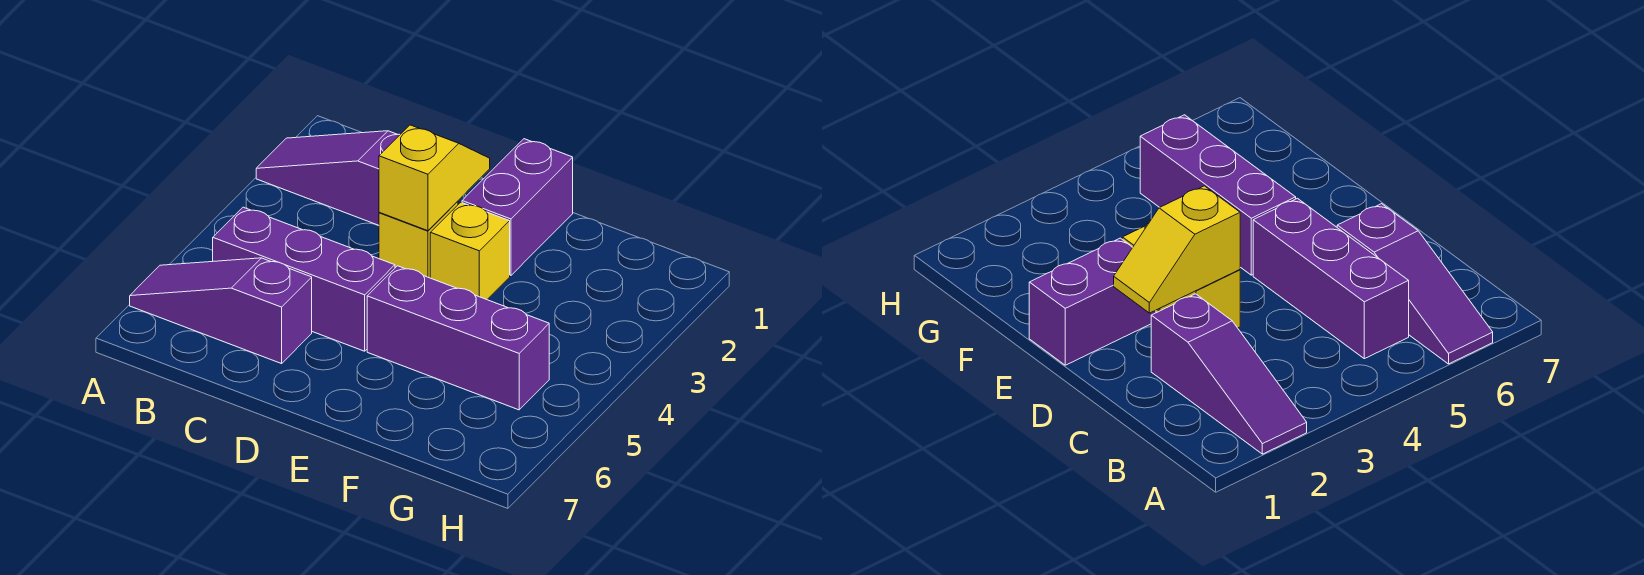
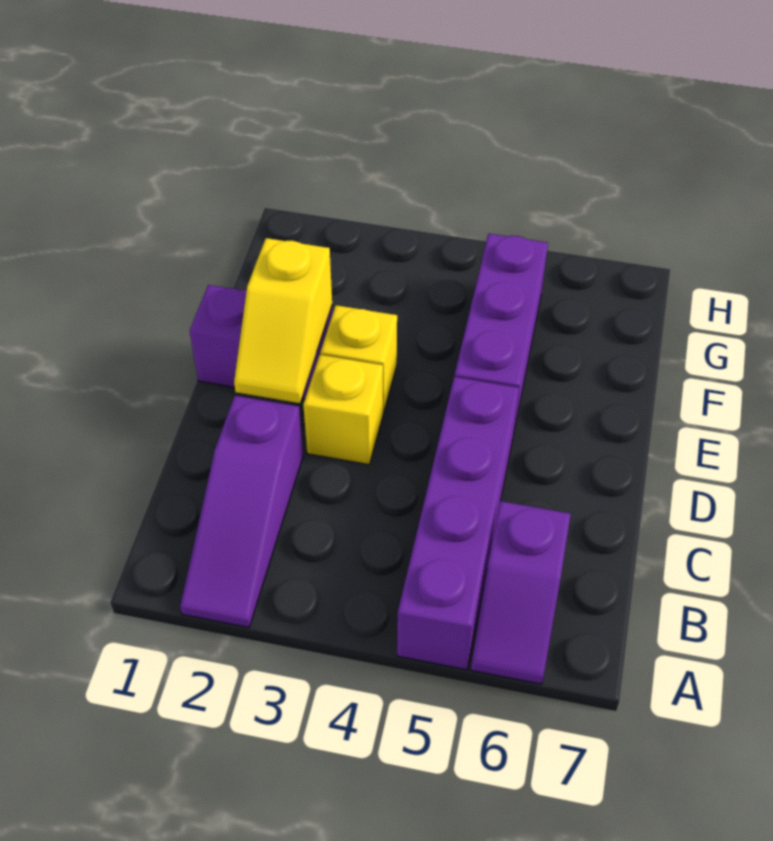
purple slope A6:C6 level 1 top C -> purple slope A6:B6 level 1 top B
purple brick B5:D5 level 1 -> purple brick A5:D5 level 1
yellow slope D2:D3 level 2 top 3 -> yellow slope D2:E2 level 2 top E

